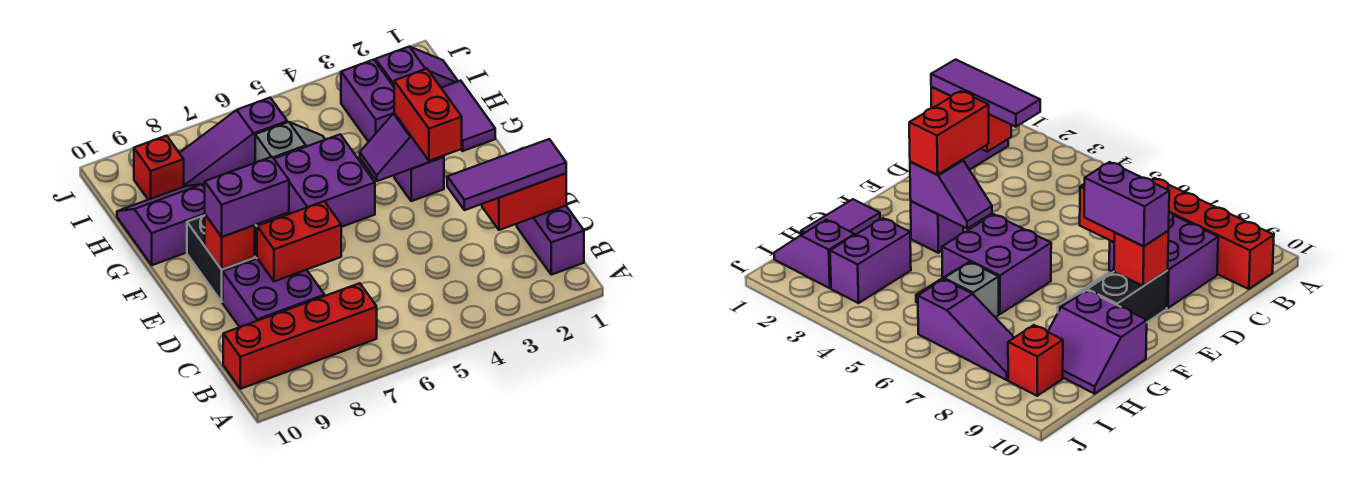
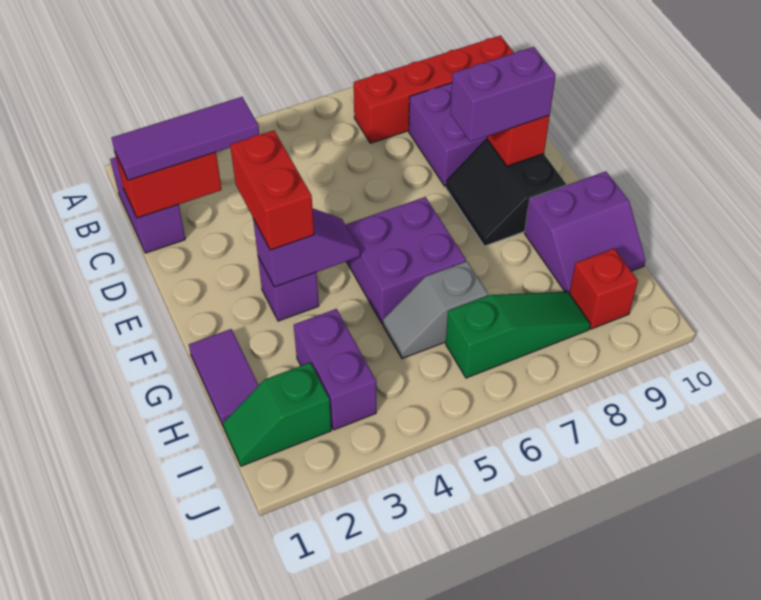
red brick D7:D8 level 2 -> none
purple slope I1:I2 level 1 top 2 -> green slope I1:I2 level 1 top 2
purple slope I6:I8 level 1 top 6 -> green slope I6:I8 level 1 top 6

